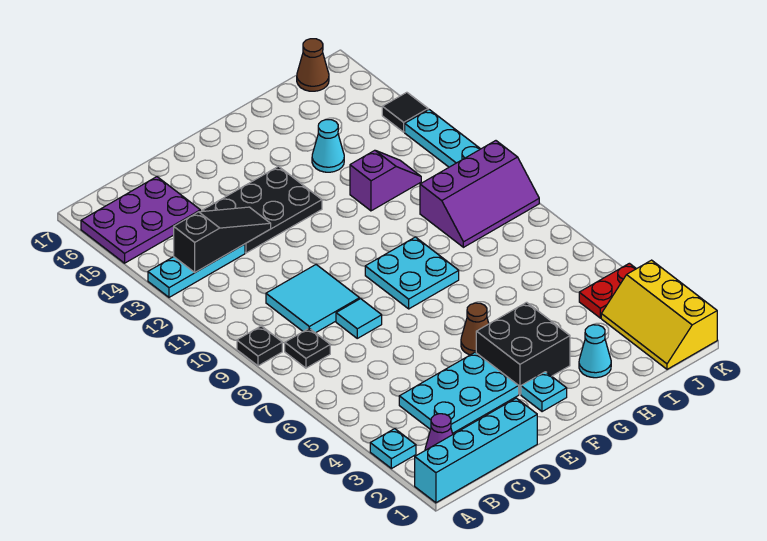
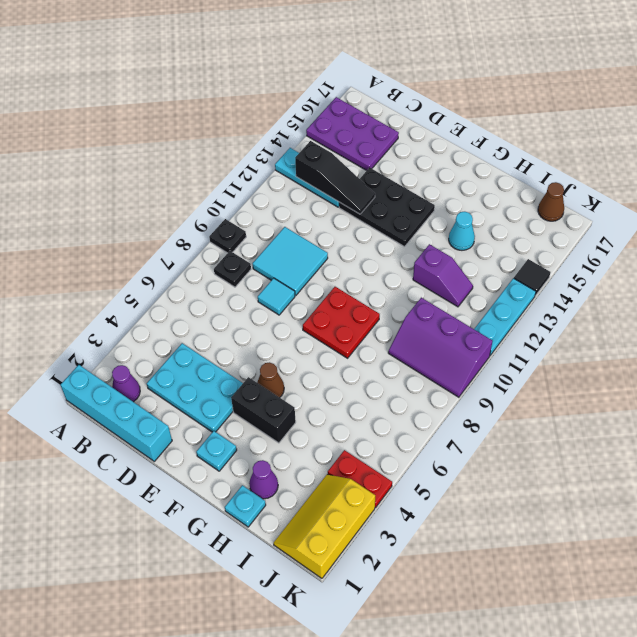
cyan plate A3 level 1 -> cyan plate H1 level 1
black brick F3:G4 level 1 -> black brick F4:G4 level 1
cyan plate F8:G9 level 1 -> red plate F8:G9 level 1
cyan cone H2 level 1 -> purple cone H2 level 1

